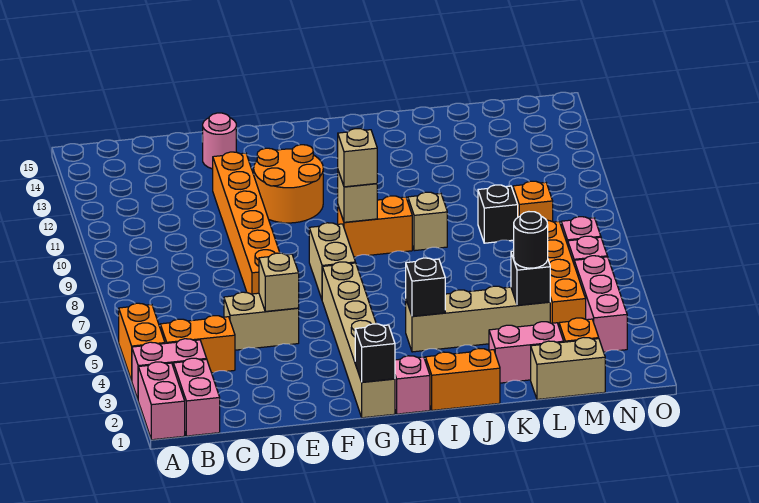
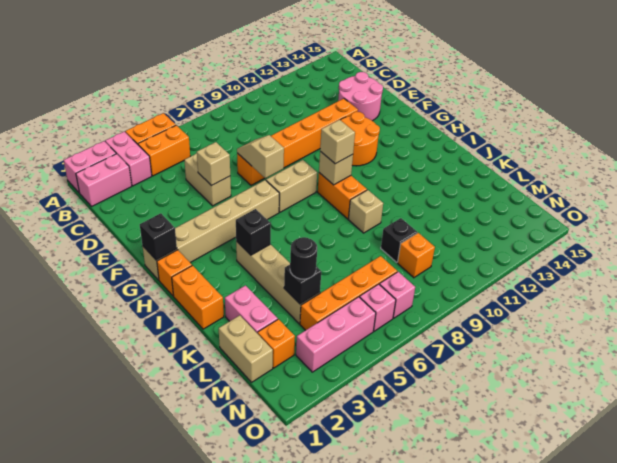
orange brick B4:C4 level 1 -> orange brick B4:B5 level 1
none -> tan slope E7:F7 level 2 top F
pink round brick E14 level 1 -> pink round brick D13:E14 level 1
pink brick H1 level 1 -> orange brick H1 level 1

